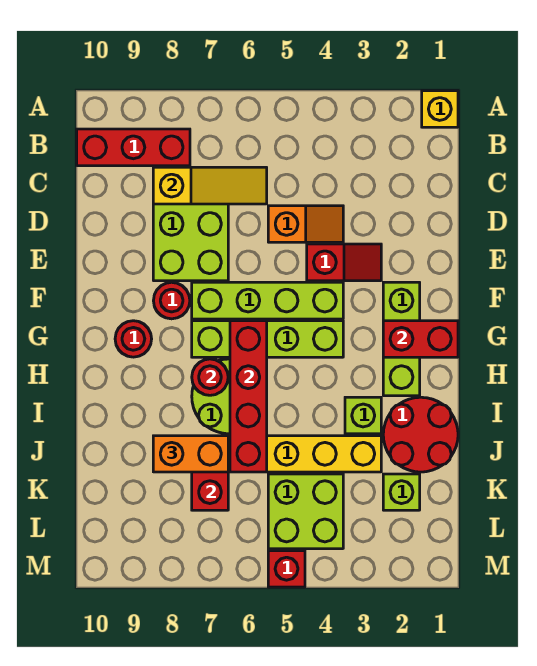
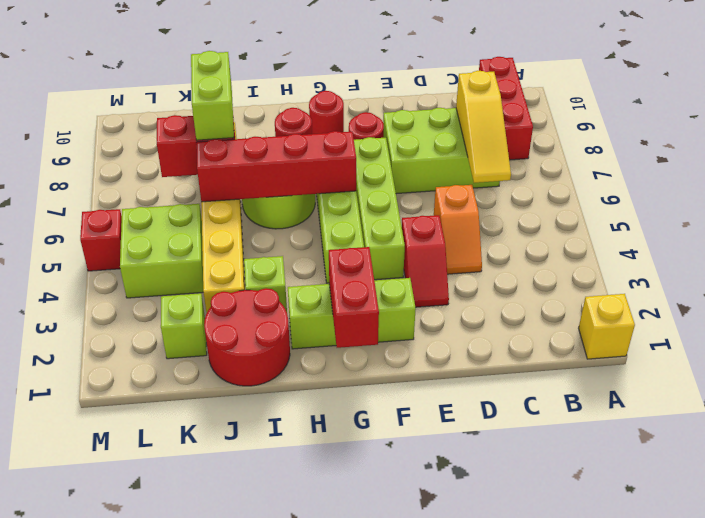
orange brick J7:J8 level 3 -> lime brick J7:J8 level 3

